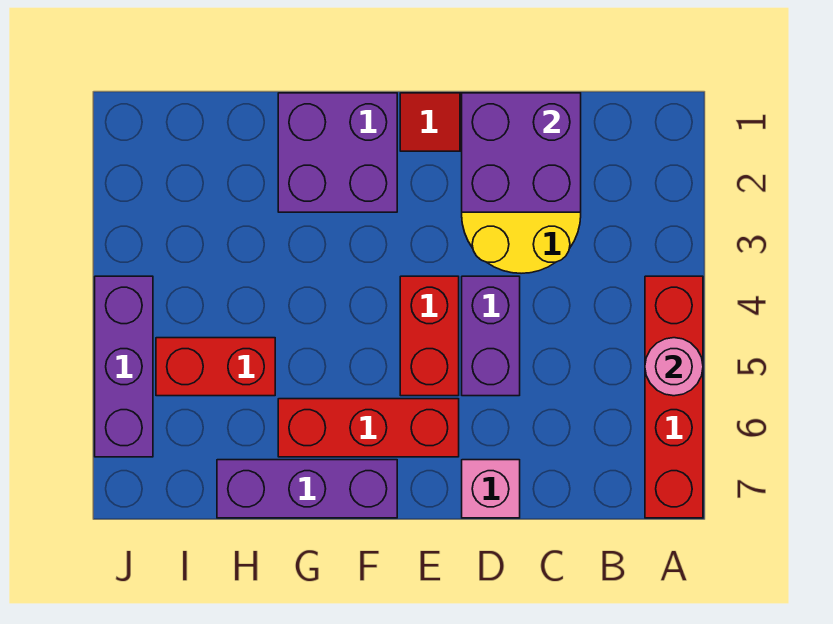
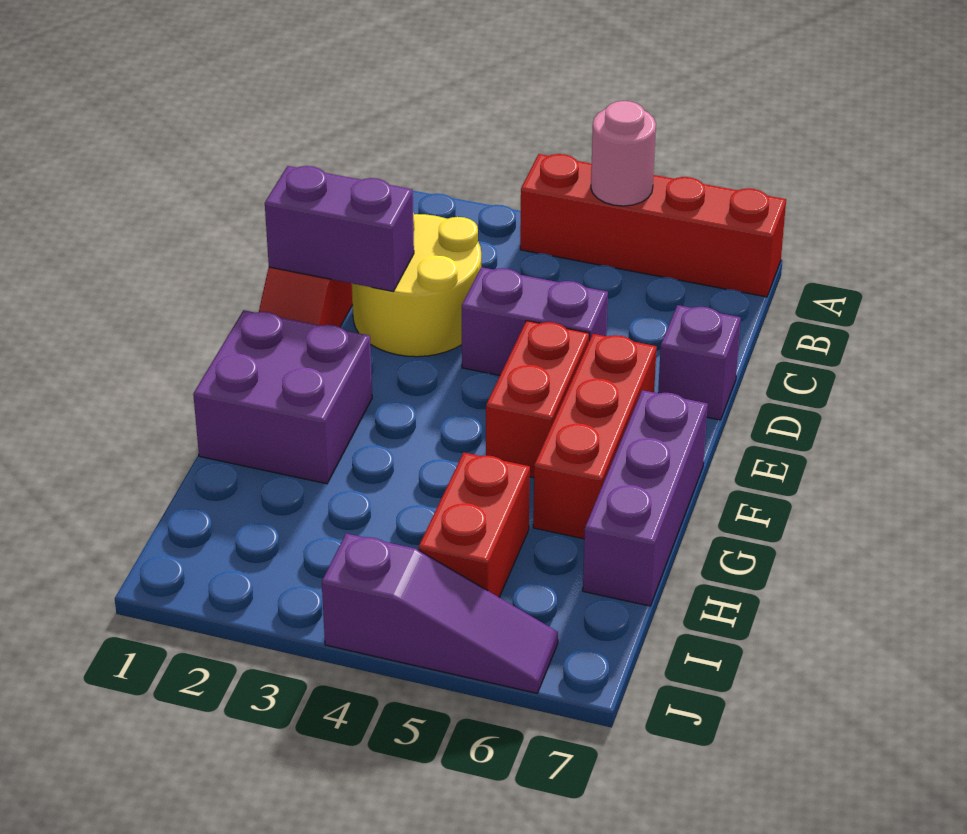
purple brick C1:D2 level 2 -> purple brick D1:D2 level 2
pink brick D7 level 1 -> purple brick D7 level 1
red brick E4:E5 level 1 -> red brick E5:F5 level 1
purple brick J4:J6 level 1 -> purple slope J4:J6 level 1 top 4

